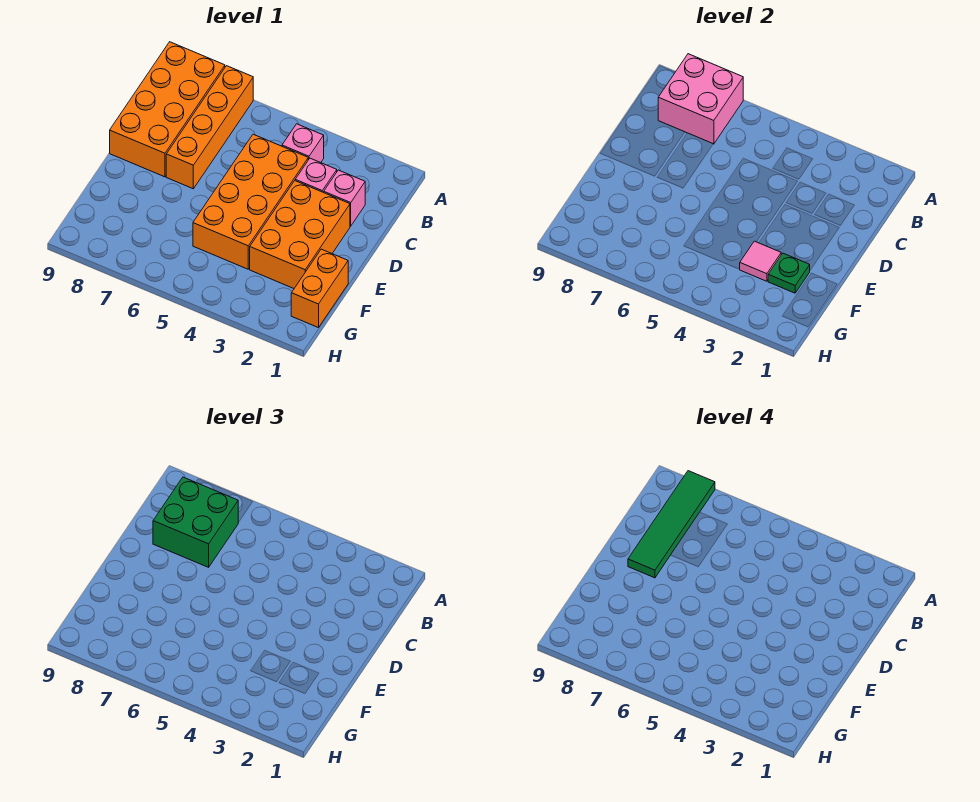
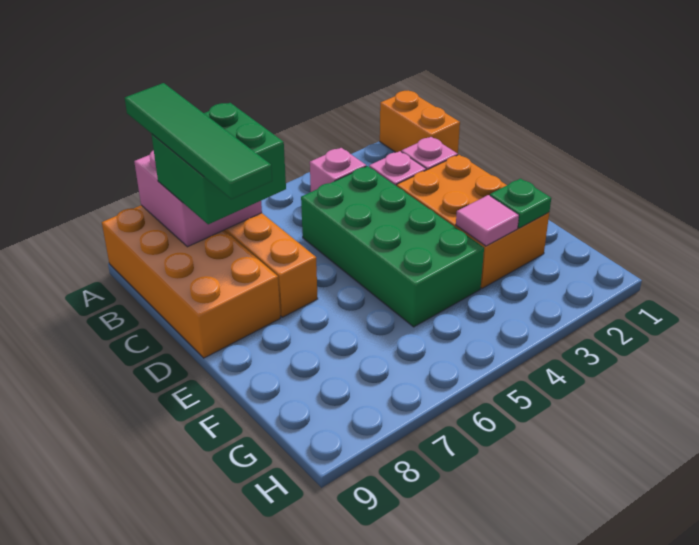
orange brick C4:F5 level 1 -> green brick C4:F5 level 1
orange brick F1:G1 level 1 -> orange brick A1:B1 level 1

